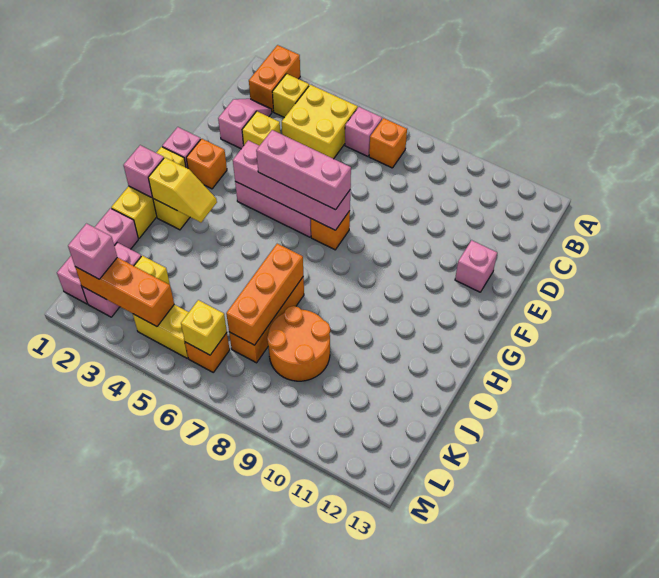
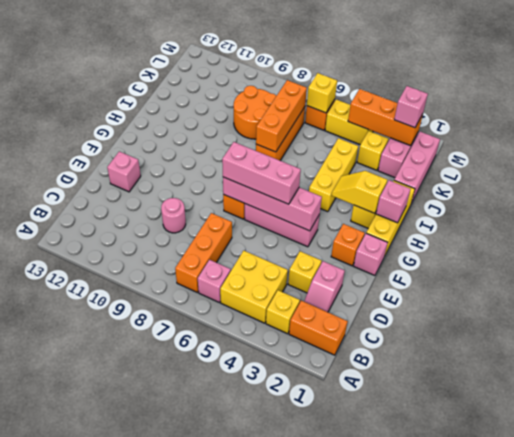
orange brick A2:B2 level 1 -> orange brick B1:B2 level 1
orange brick B7 level 1 -> orange brick B7:D7 level 1
none -> pink round brick D9 level 1
none -> yellow brick H4:J4 level 1

